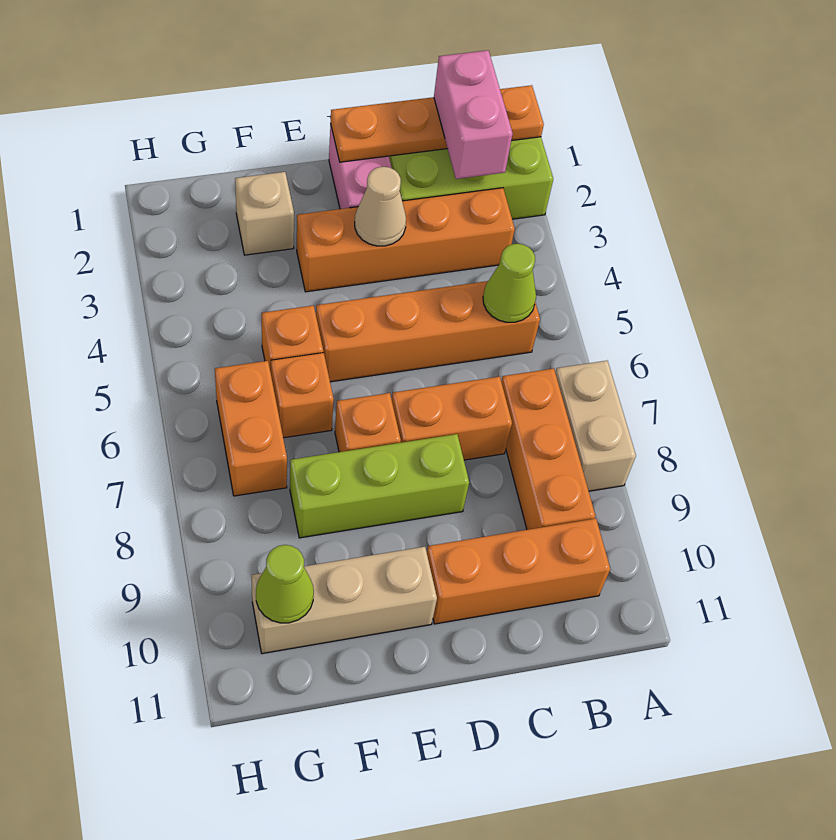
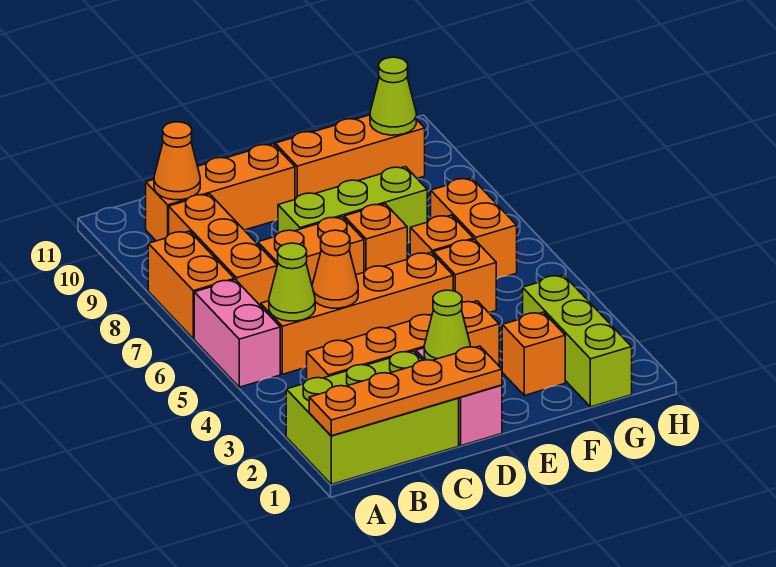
tan brick A7:A8 level 1 -> orange brick A7:A8 level 1
pink brick B1:B2 level 3 -> pink brick A5:A6 level 1
none -> orange cone B10 level 2
none -> orange cone C5 level 2
none -> lime cone D2 level 2
tan cone D3 level 2 -> none
tan brick E10:G10 level 1 -> orange brick E10:G10 level 1
tan brick F2 level 1 -> orange brick F2 level 1
none -> lime brick G1:G3 level 1

